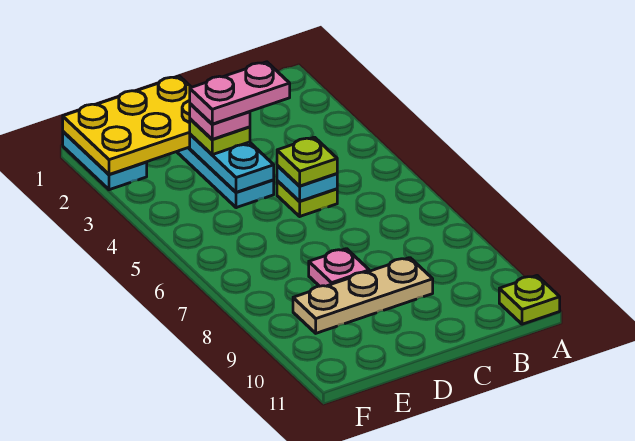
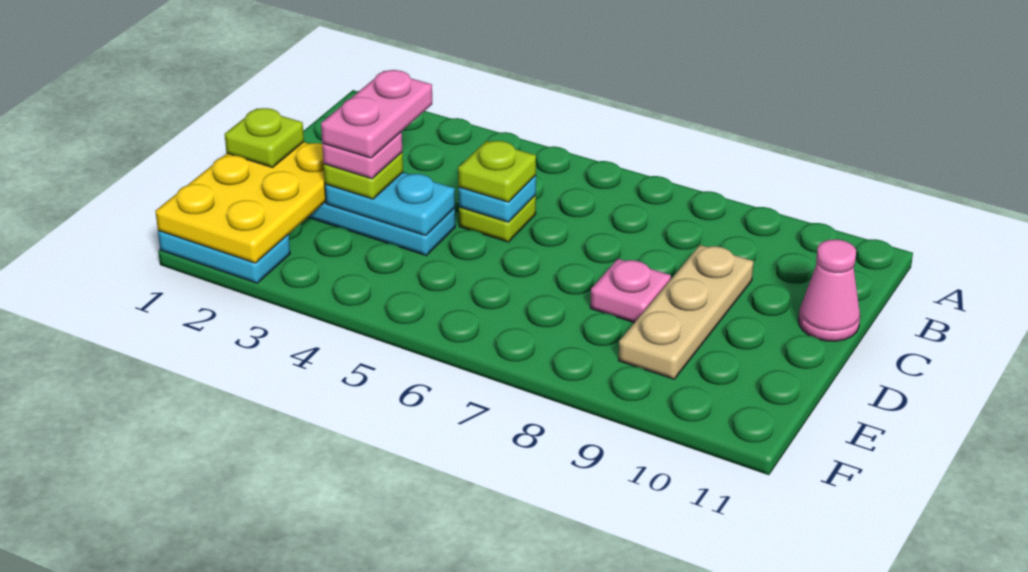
lime plate A11 level 1 -> lime plate D1 level 3
none -> pink cone C11 level 1

